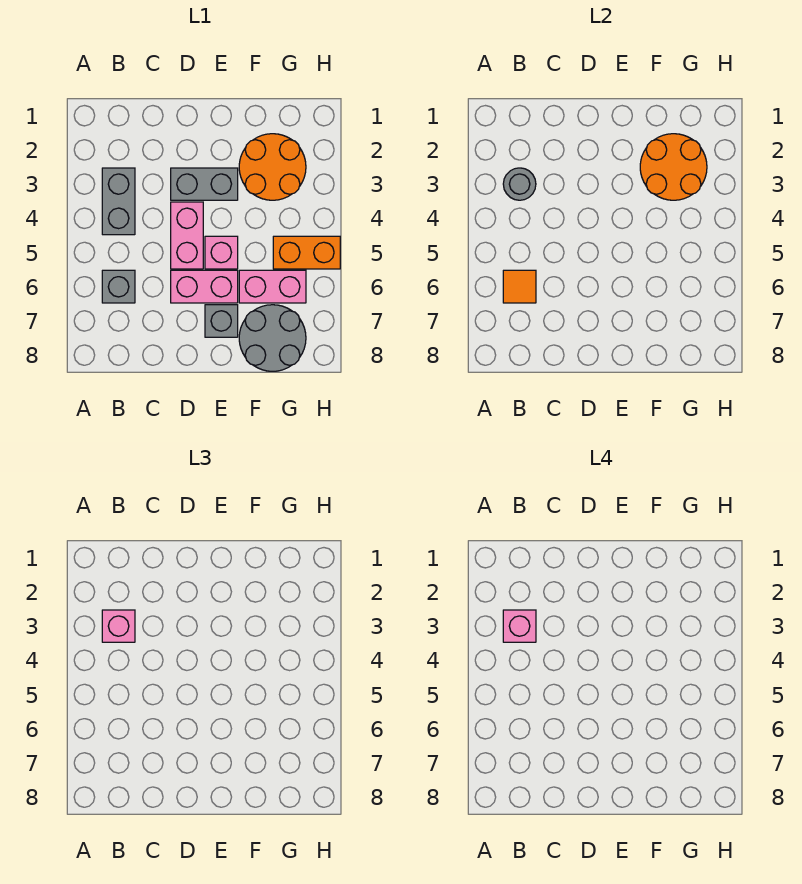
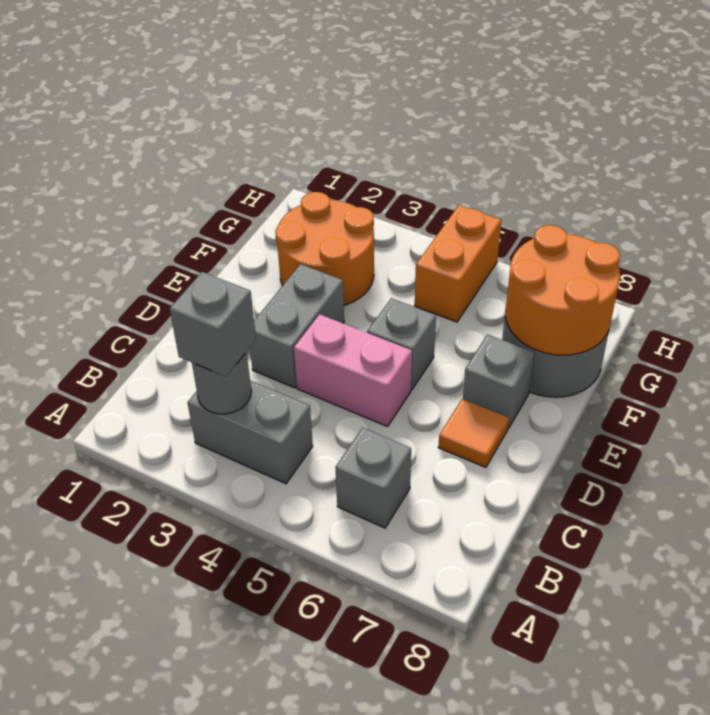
pink brick B3 level 3 -> grey brick B3 level 3
pink brick B3 level 4 -> none
orange tile B6 level 2 -> orange tile D7 level 1
pink brick D6:E6 level 1 -> none
pink brick E5 level 1 -> grey brick E5 level 1
orange round brick F2:G3 level 2 -> orange round brick F7:G8 level 2
pink brick F6:G6 level 1 -> none

